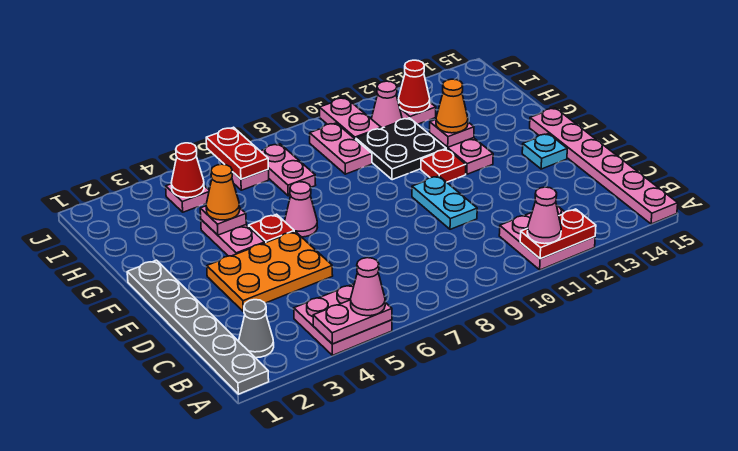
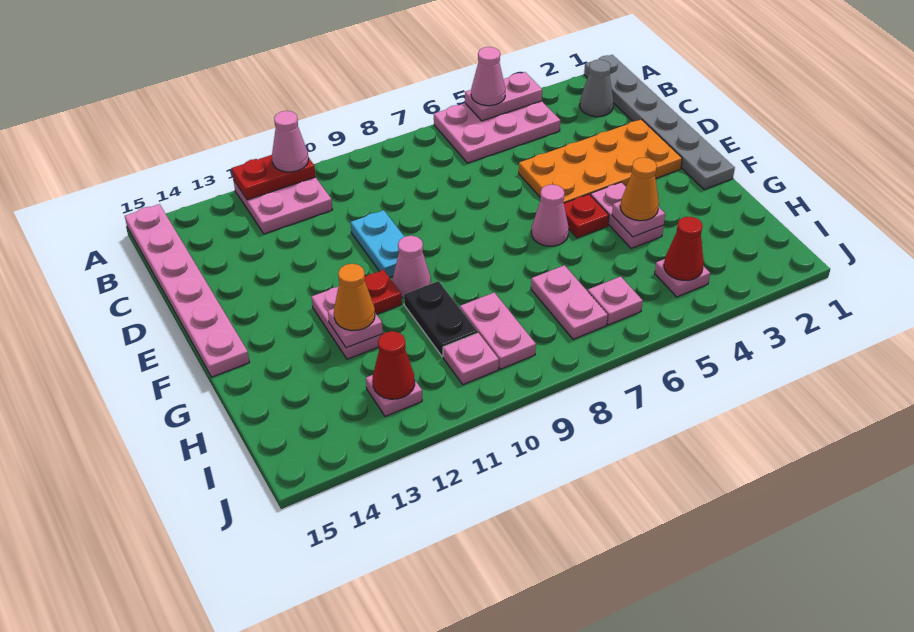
pink plate A4:B5 level 1 -> pink plate A4:B6 level 1
orange plate D3:E5 level 1 -> orange plate D2:E5 level 1
cyan plate E14 level 1 -> none
black plate G10:H11 level 1 -> black plate G10:H10 level 1
red plate I6:J6 level 2 -> none
pink plate I10:J10 level 1 -> pink plate I10 level 1
pink cone I11 level 1 -> pink cone F10 level 1

